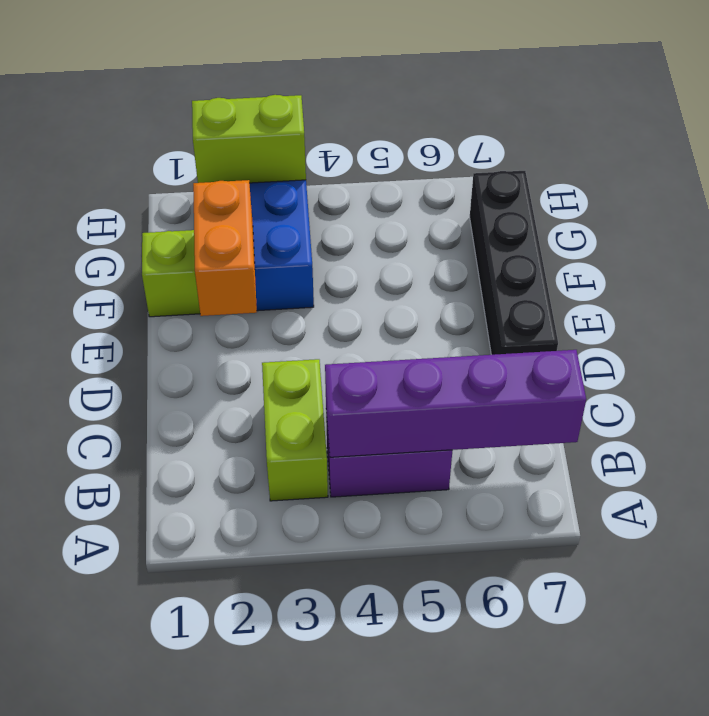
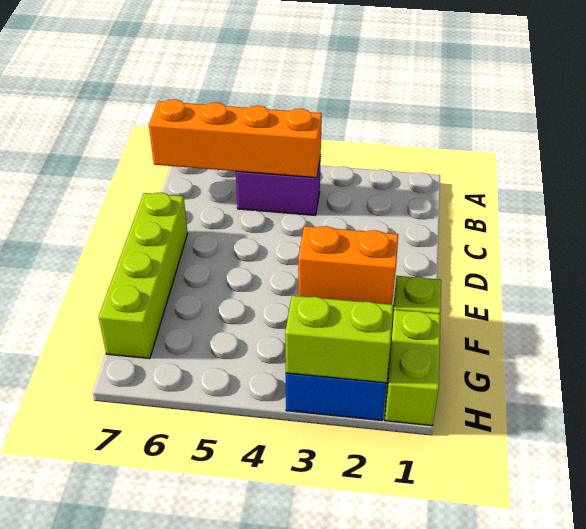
lime brick B3:C3 level 1 -> lime brick G1:H1 level 1
purple brick B4:B7 level 2 -> orange brick B4:B7 level 2
black brick D7:G7 level 1 -> lime brick D7:G7 level 1
orange brick E2:F2 level 2 -> orange brick F2:F3 level 2

